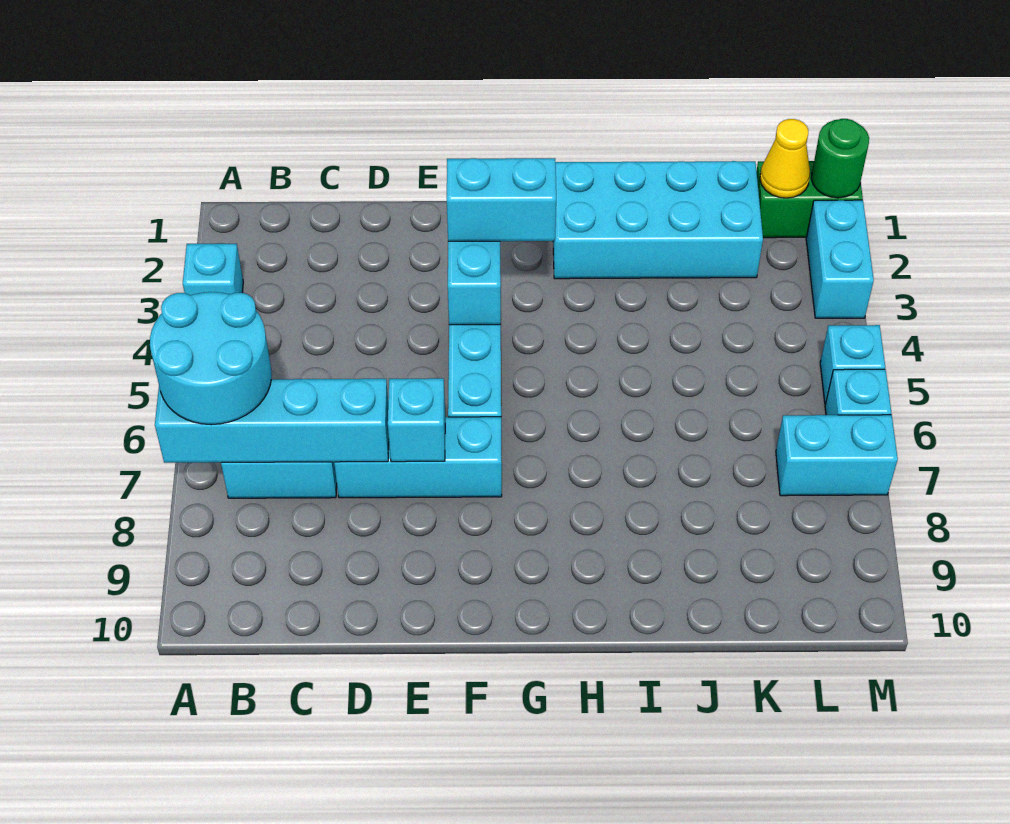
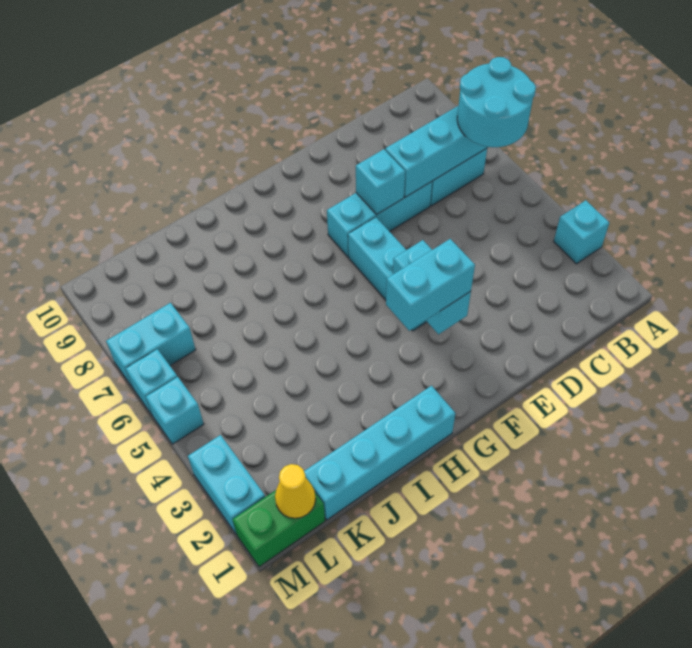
cyan brick H1:K2 level 1 -> cyan brick H1:K1 level 1
green round brick M1 level 2 -> none

